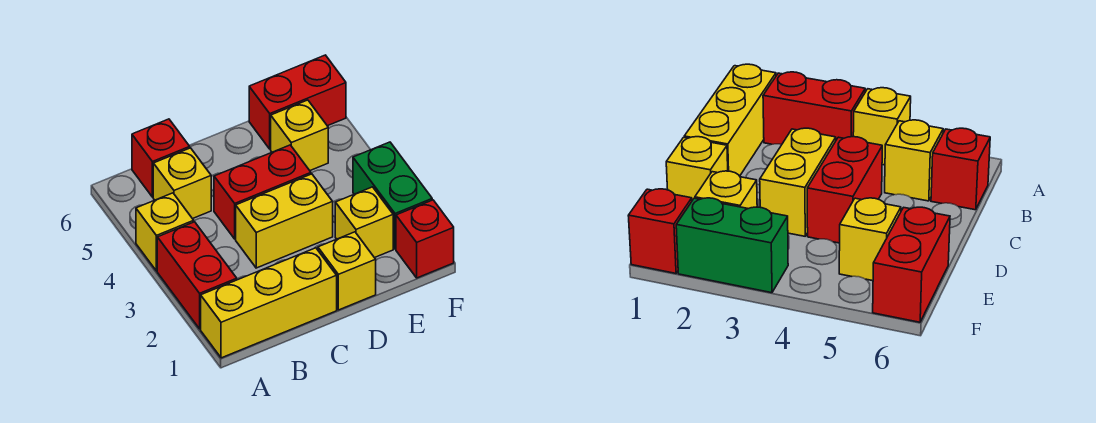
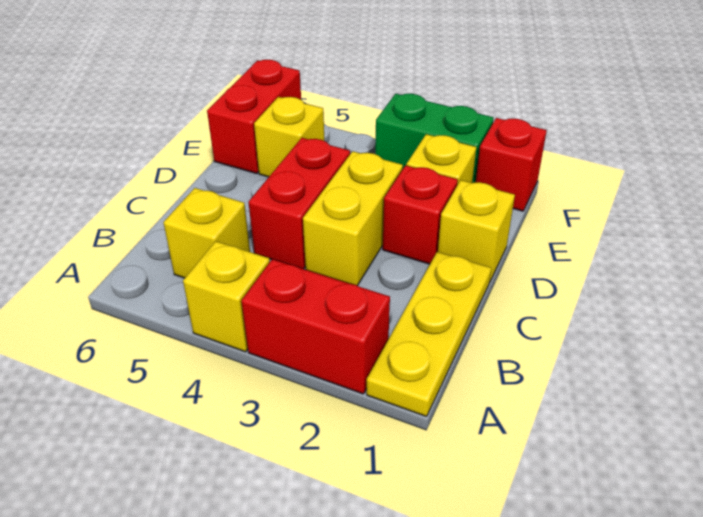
yellow brick A1:C1 level 1 -> yellow plate A1:C1 level 1
red brick B6 level 1 -> red brick D2 level 1

